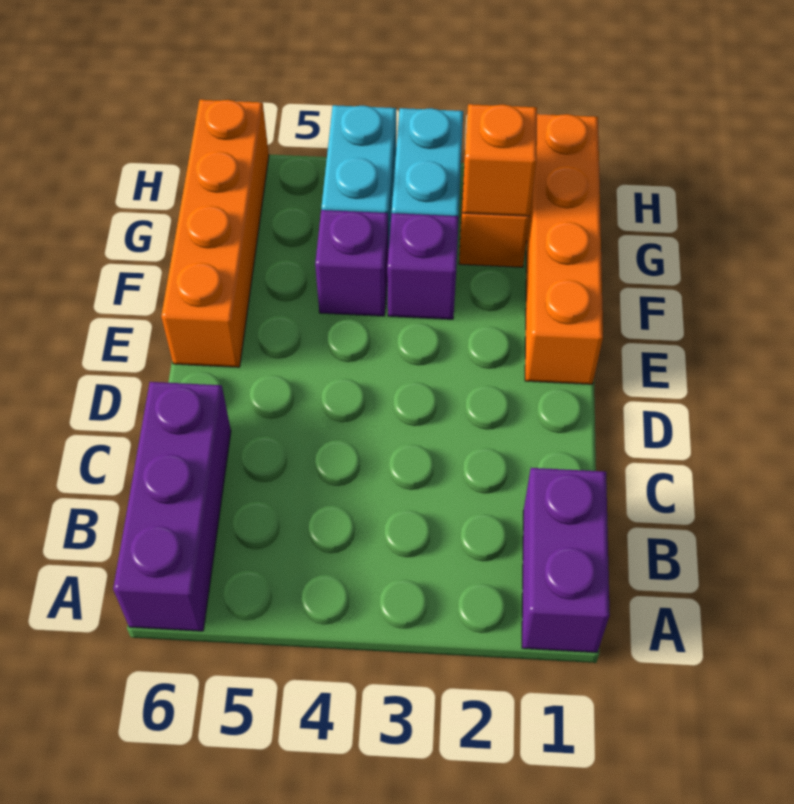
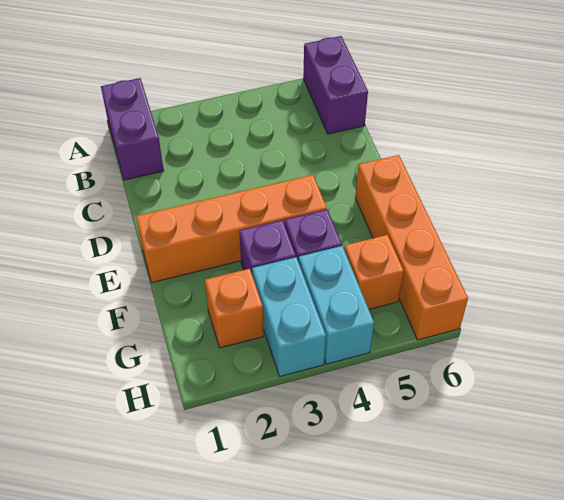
purple brick A6:C6 level 1 -> purple brick A6:B6 level 1
orange brick E1:H1 level 1 -> orange brick E1:E4 level 1
orange brick G2 level 2 -> orange brick G5 level 1

